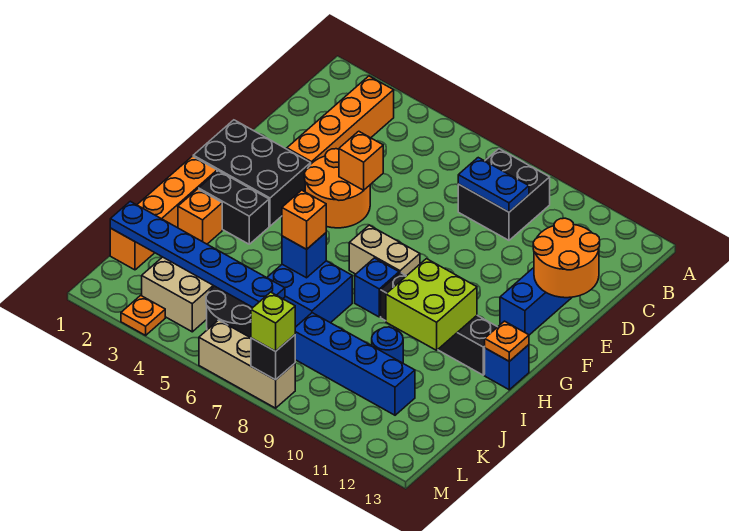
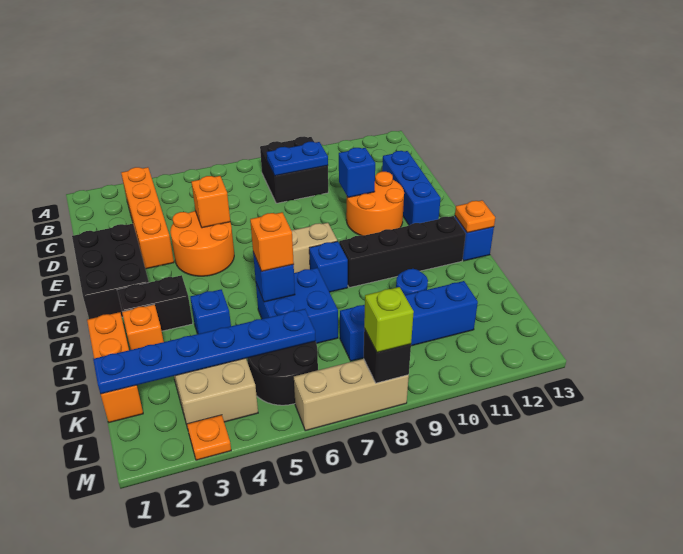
orange round brick D12:E13 level 2 -> orange round brick E10:F11 level 1
none -> blue brick E10 level 2
black brick F1:G3 level 1 -> black brick E1:G2 level 1
orange brick H1:K1 level 1 -> orange brick I1:K1 level 1
lime brick H10:I11 level 2 -> none
none -> blue brick I4 level 1

